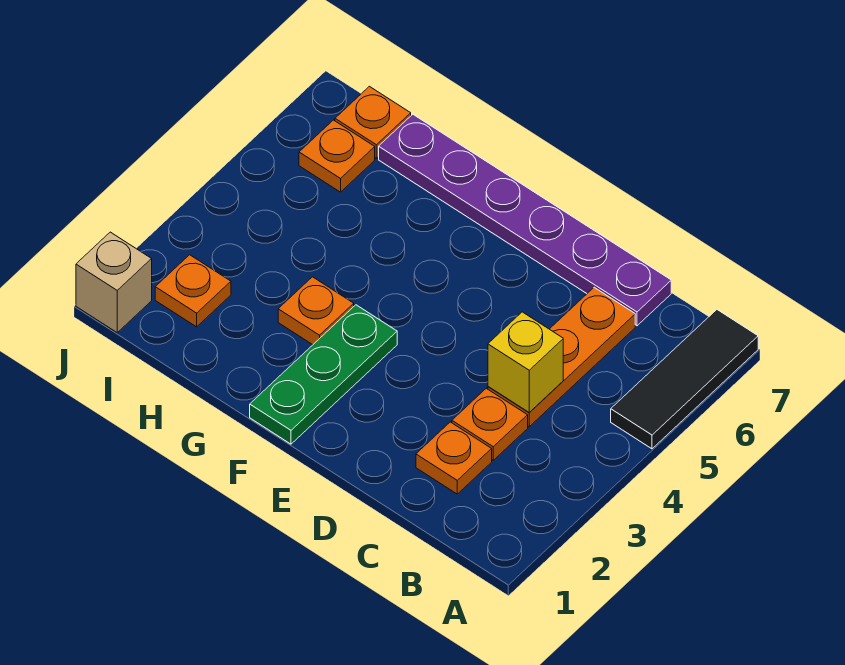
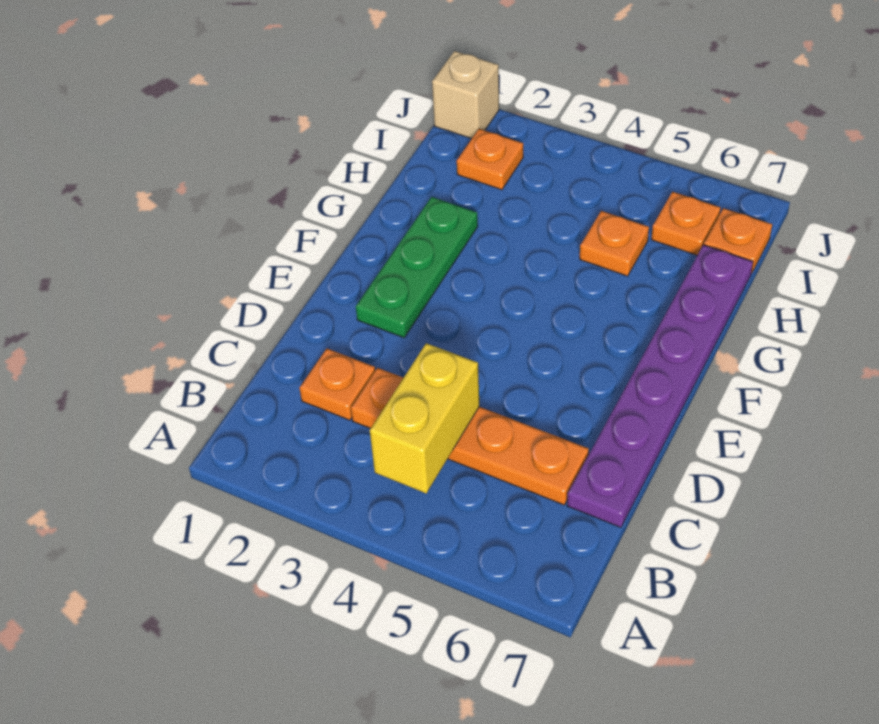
black tile A5:A7 level 1 -> none
yellow brick C4 level 2 -> yellow brick B4:C4 level 2
green plate F1:F3 level 1 -> green plate E2:G2 level 1
orange plate G3 level 1 -> orange plate H5 level 1

